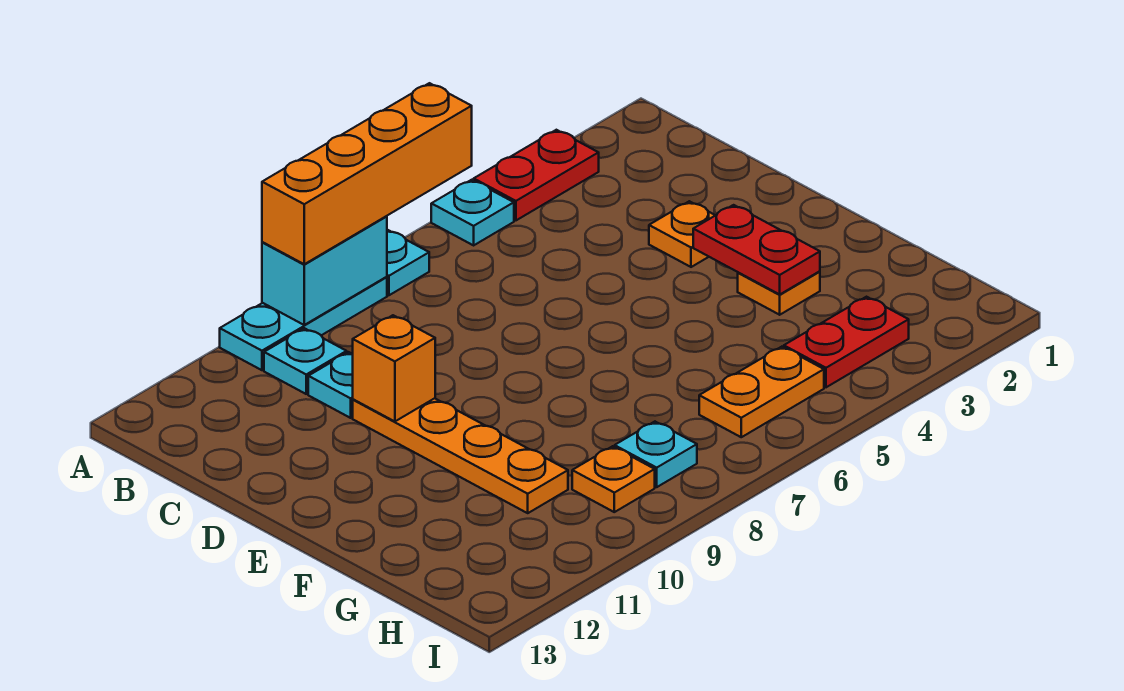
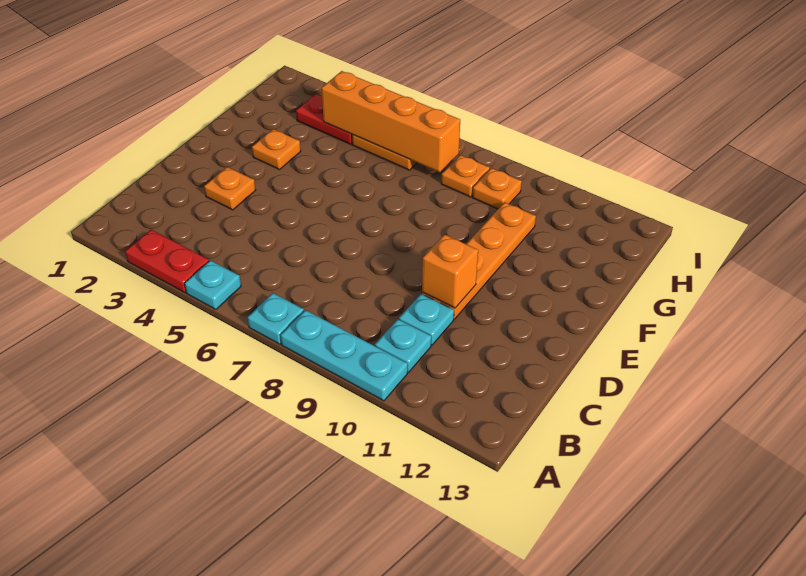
orange brick A6:A9 level 3 -> orange brick H4:H7 level 2
cyan brick A8:A9 level 2 -> none
red plate E3:F3 level 2 -> none
cyan plate H8 level 1 -> orange plate H8 level 1

